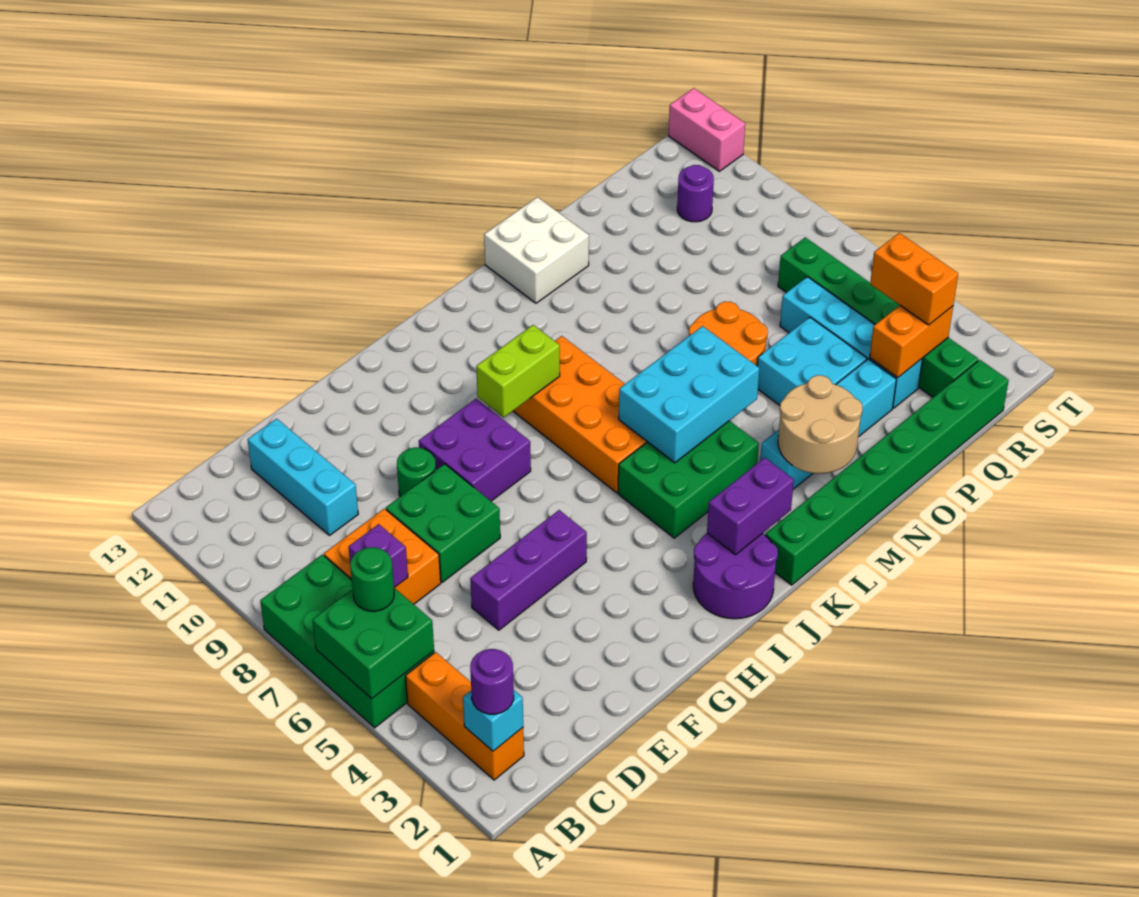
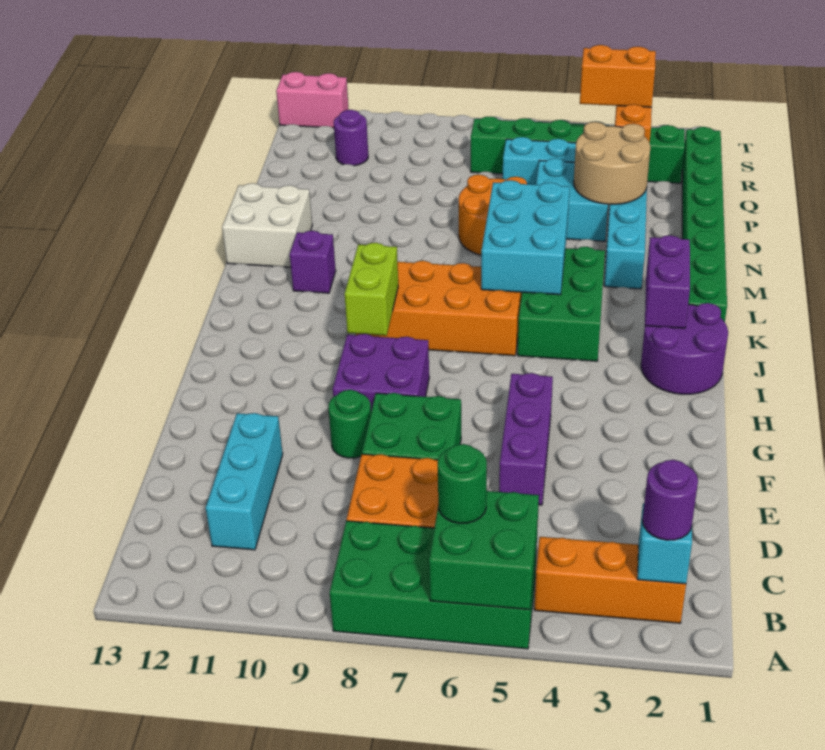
purple brick C7 level 2 -> purple brick L11 level 1
cyan brick D10:D12 level 1 -> cyan brick C11:E11 level 1
tan round brick M2:N3 level 2 -> tan round brick O3:P4 level 2

